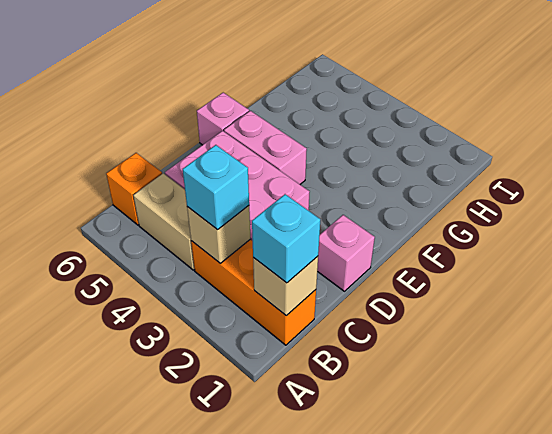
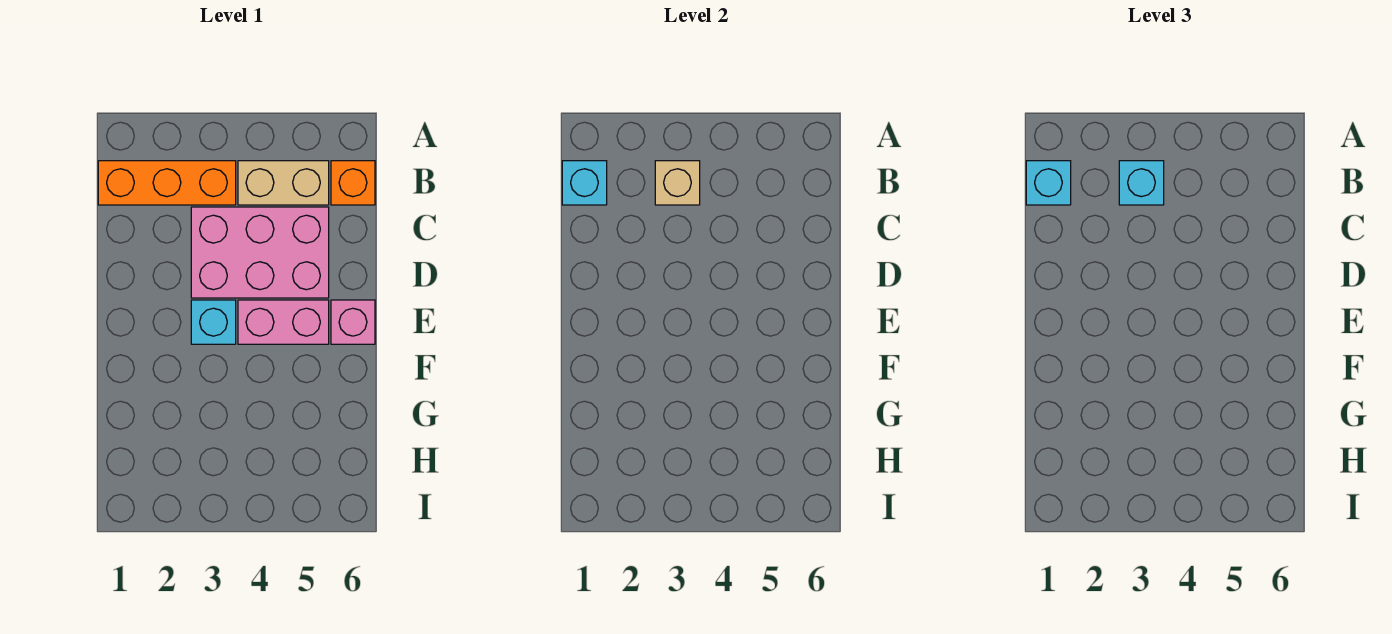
tan brick B1 level 2 -> cyan brick B1 level 2
pink brick D1 level 1 -> none
none -> cyan brick E3 level 1

